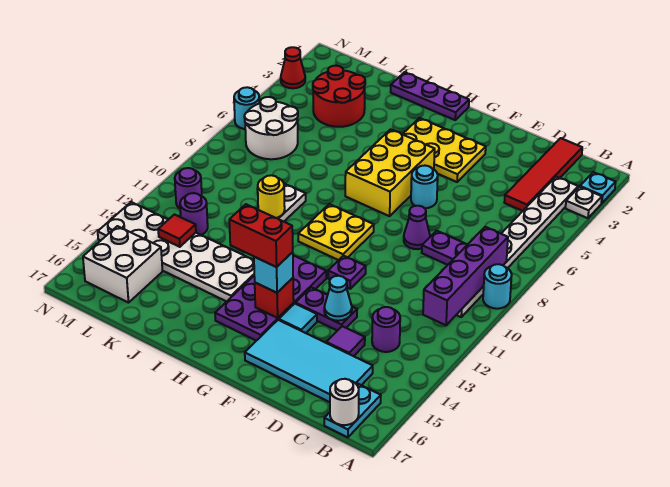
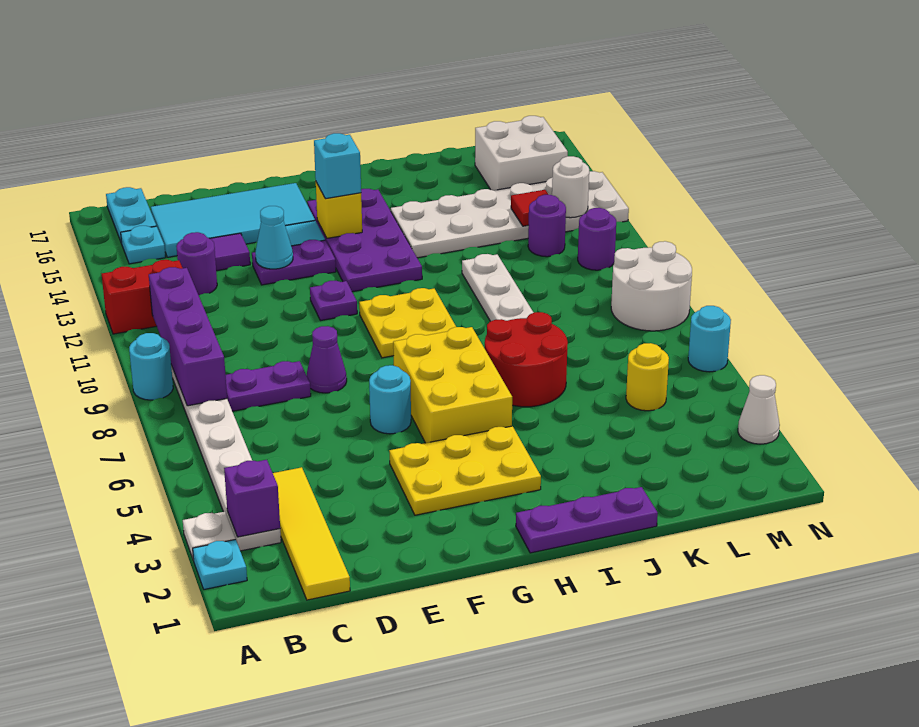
none -> purple brick B3 level 2
none -> cyan plate B15 level 1
white round brick B17 level 2 -> white round brick M13 level 2
red tile C1:C4 level 1 -> yellow tile C1:C4 level 1
red brick G14 level 2 -> yellow brick G14 level 2
red brick G14:H14 level 4 -> red brick A12:B12 level 1
yellow round brick J10 level 2 -> yellow round brick L5 level 1
red round brick K3:L4 level 1 -> red round brick I6:J7 level 1
white round brick L6:M7 level 1 -> white round brick M8:N9 level 1
red cone N3 level 1 -> white cone N3 level 1

